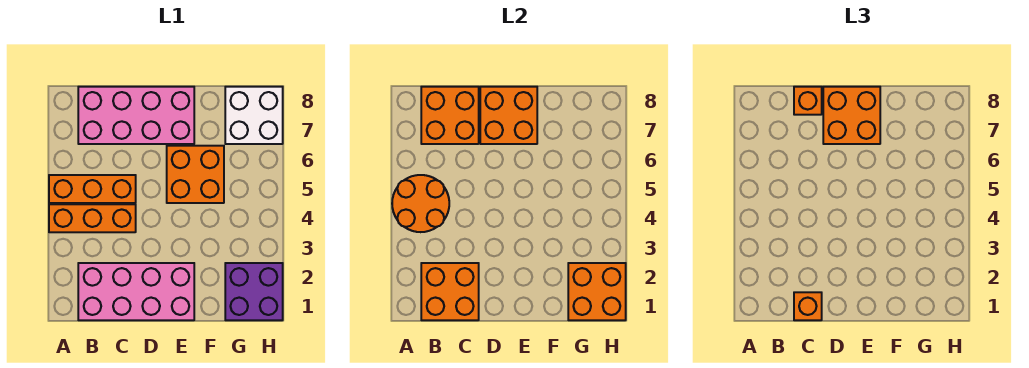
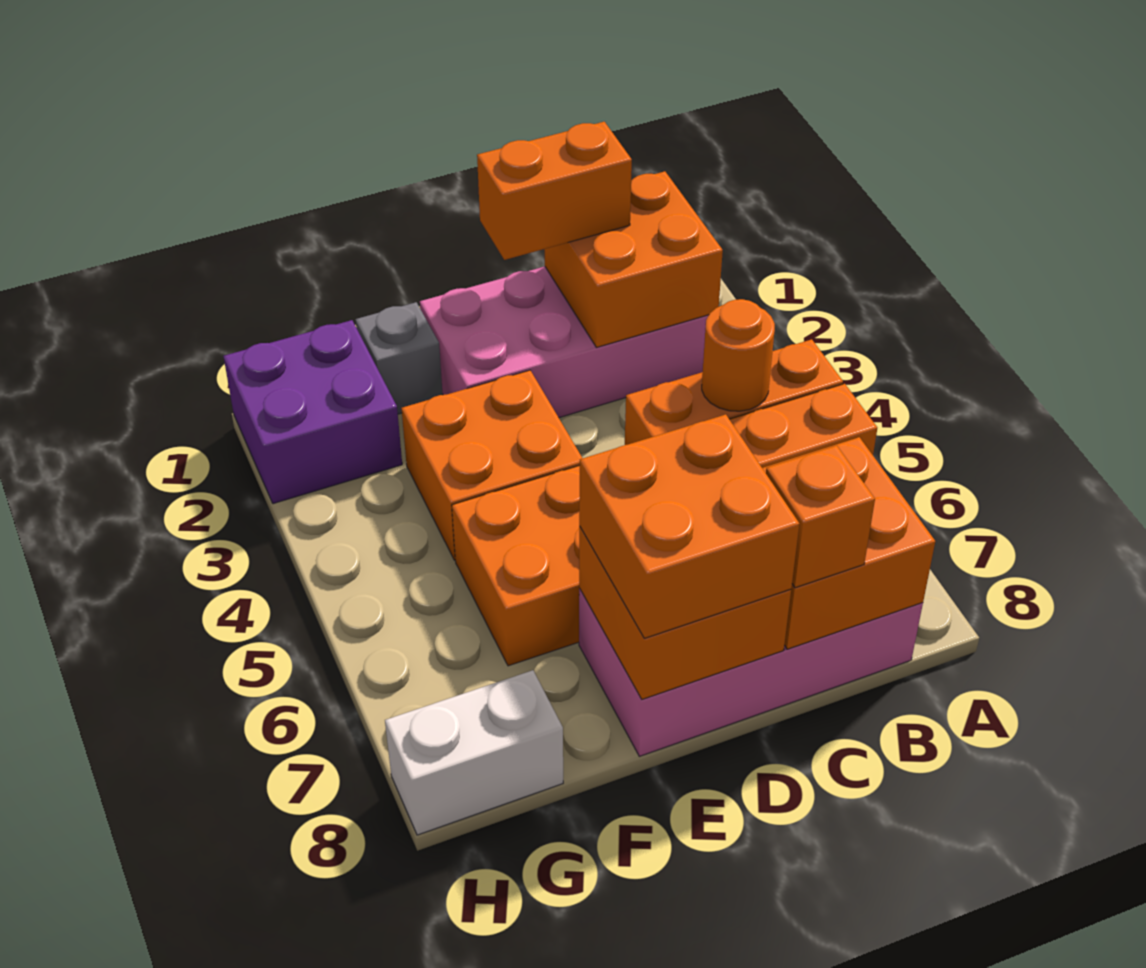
orange round brick A4:B5 level 2 -> orange round brick B4 level 2
orange brick C1 level 3 -> orange brick C1:D1 level 3
none -> grey brick F1 level 1
orange brick G1:H2 level 2 -> orange brick E3:F4 level 1
white brick G7:H8 level 1 -> white brick G8:H8 level 1

